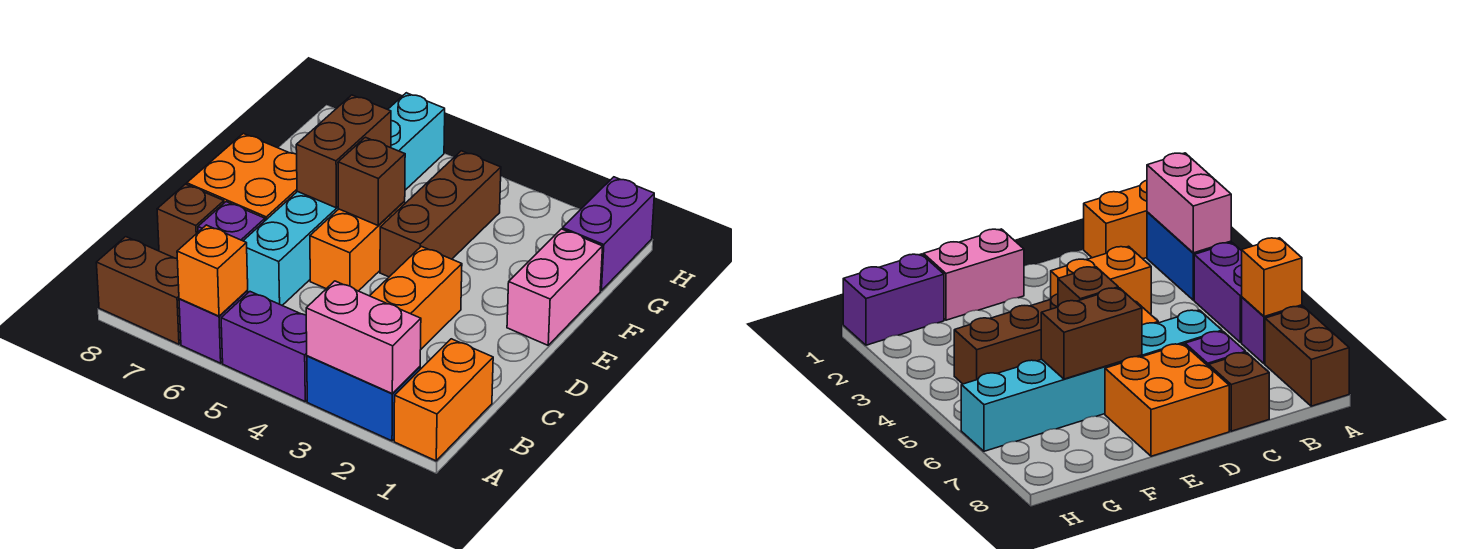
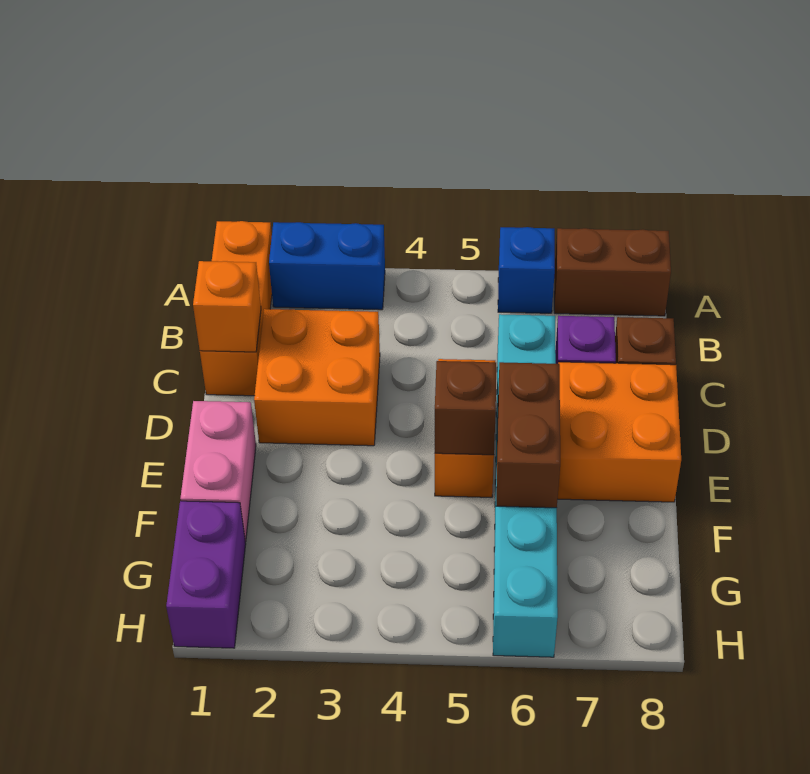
orange brick A1:B1 level 1 -> orange brick A1:C1 level 1
pink brick A2:A3 level 2 -> none
purple brick A4:A5 level 1 -> none
purple brick A6 level 1 -> blue brick A6 level 1
orange brick A6 level 2 -> orange brick C1 level 2
orange brick C3:D3 level 1 -> orange brick C2:D3 level 1
brown brick E4:G4 level 1 -> none

